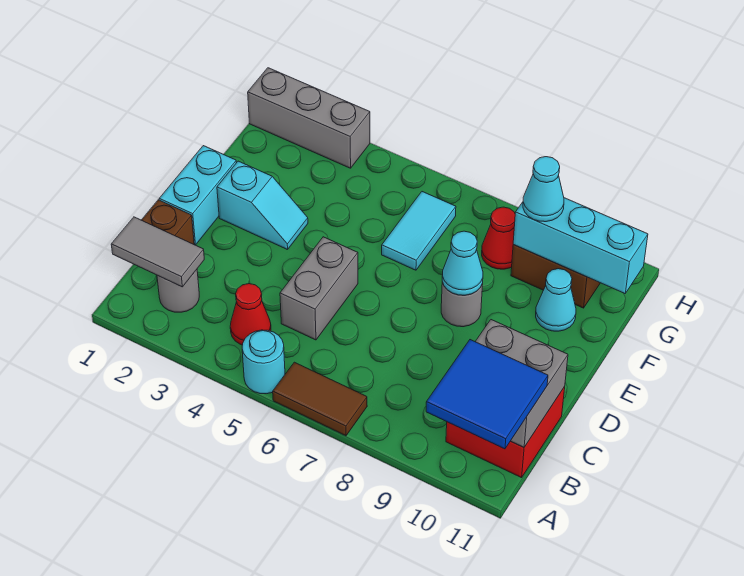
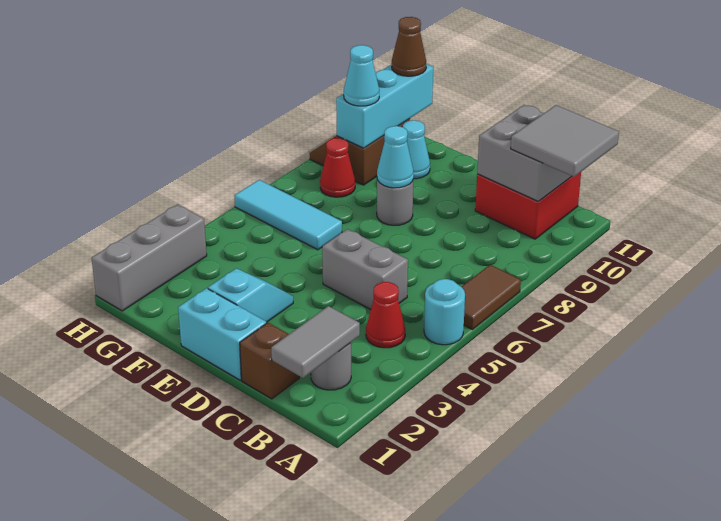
blue tile A10:B11 level 3 -> grey tile A10:B11 level 3
cyan tile F6:G6 level 1 -> cyan tile F6:H6 level 1
none -> brown cone G11 level 3

